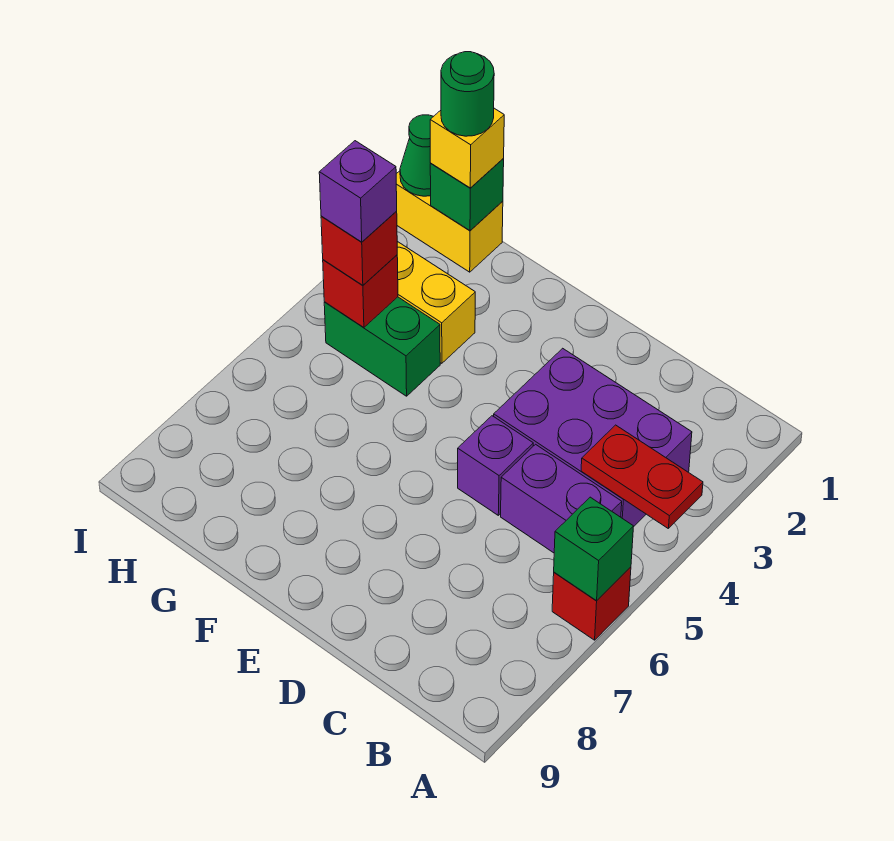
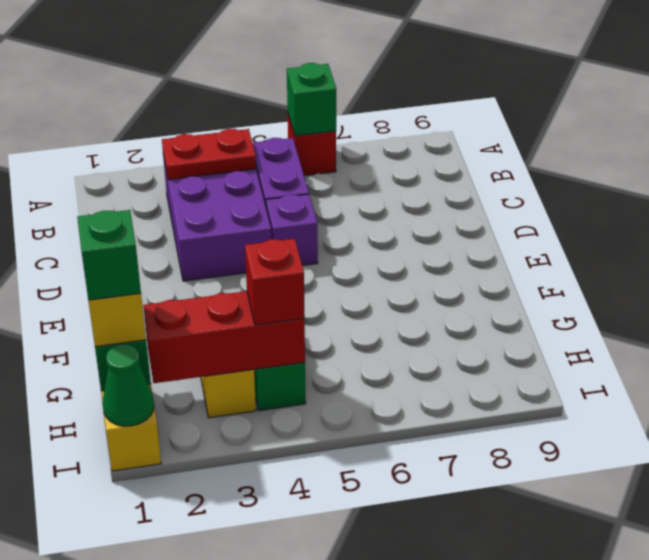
red plate A4:B4 level 2 -> red plate B3:B4 level 2
green round brick H1 level 4 -> green brick H1 level 4
red brick H4 level 2 -> red brick H2:H4 level 2
purple brick H4 level 4 -> none

